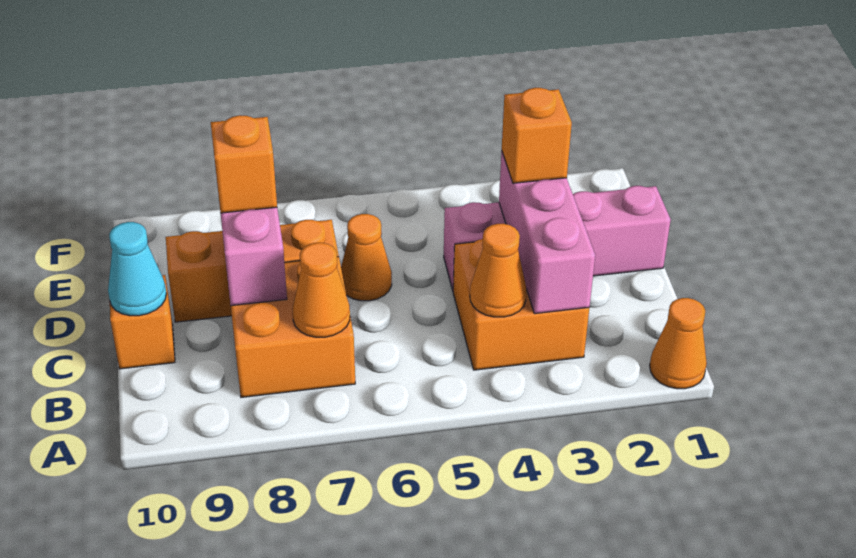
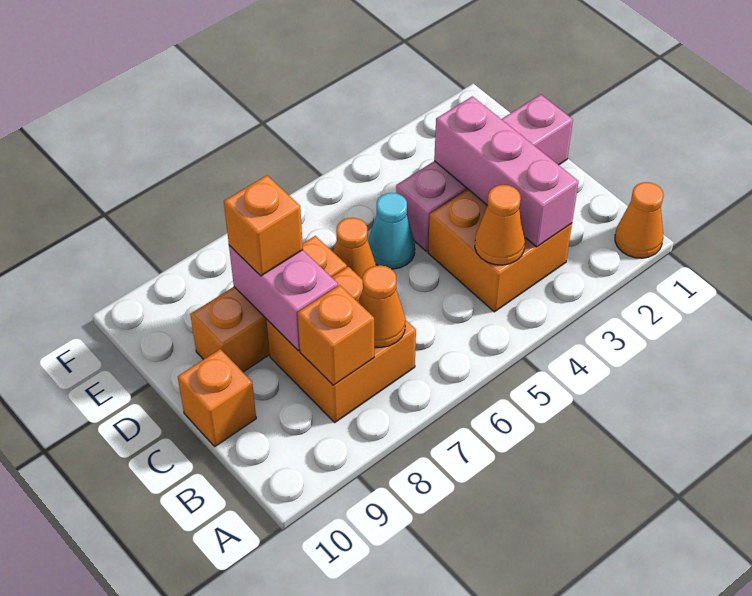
cyan cone C10 level 2 -> cyan cone D5 level 1
orange brick D3 level 3 -> orange brick B8 level 2

